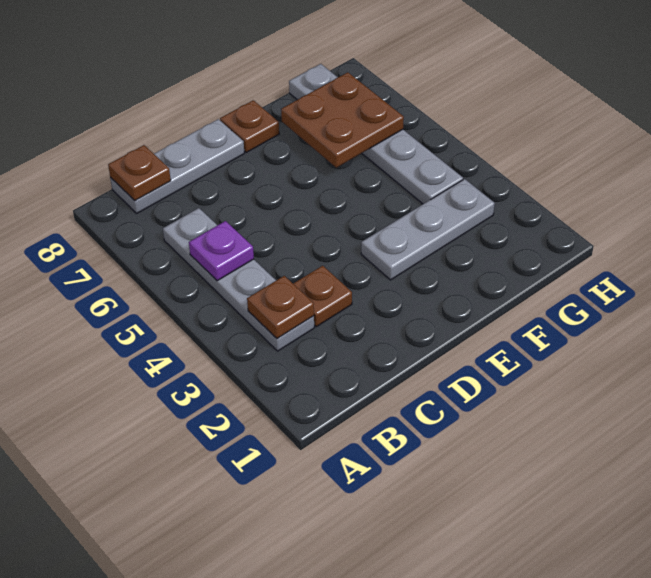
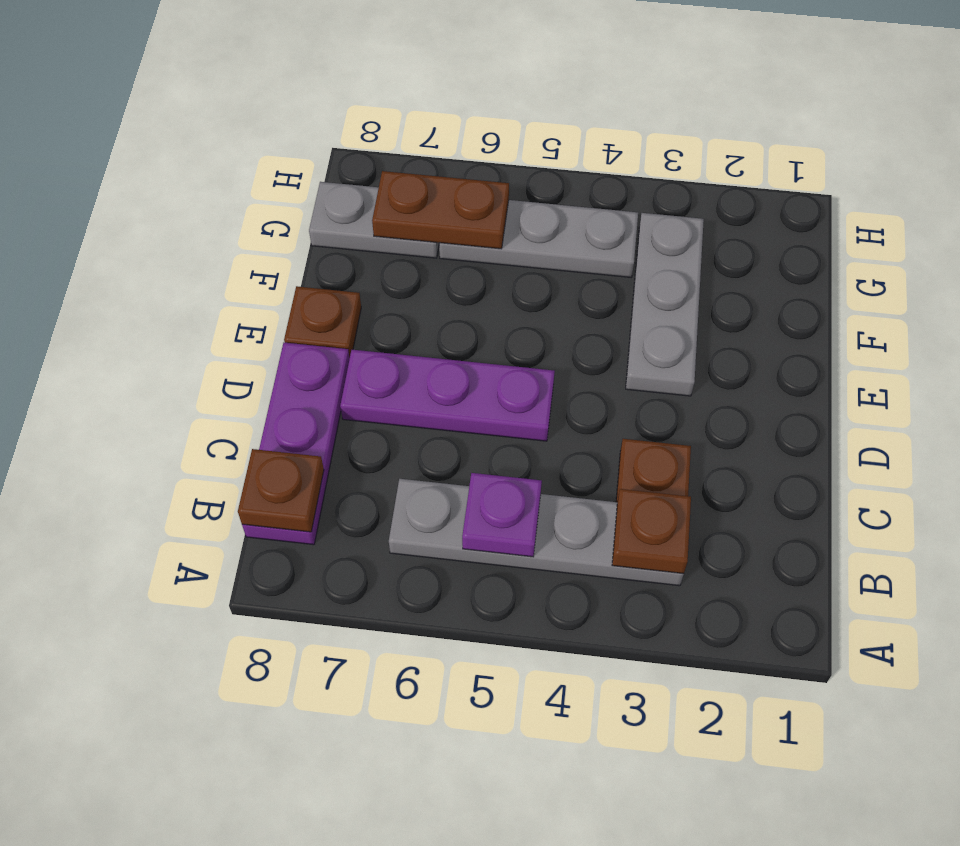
grey plate B8:D8 level 1 -> purple plate B8:D8 level 1
none -> purple plate D5:D7 level 1
brown plate F6:G7 level 2 -> brown plate G6:G7 level 2

